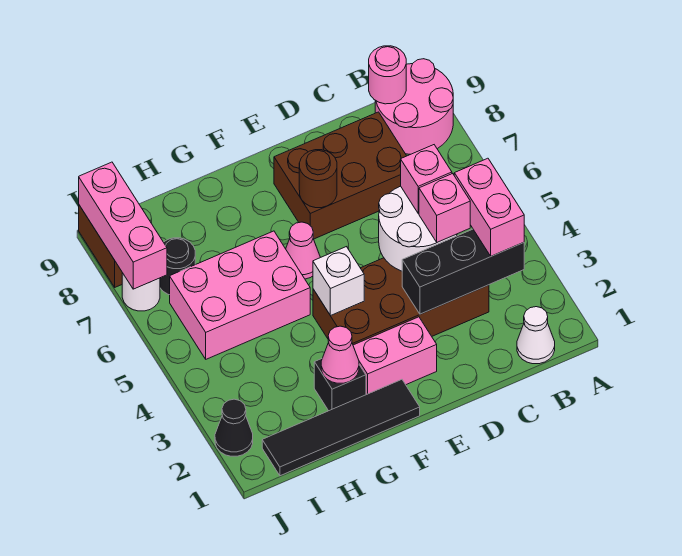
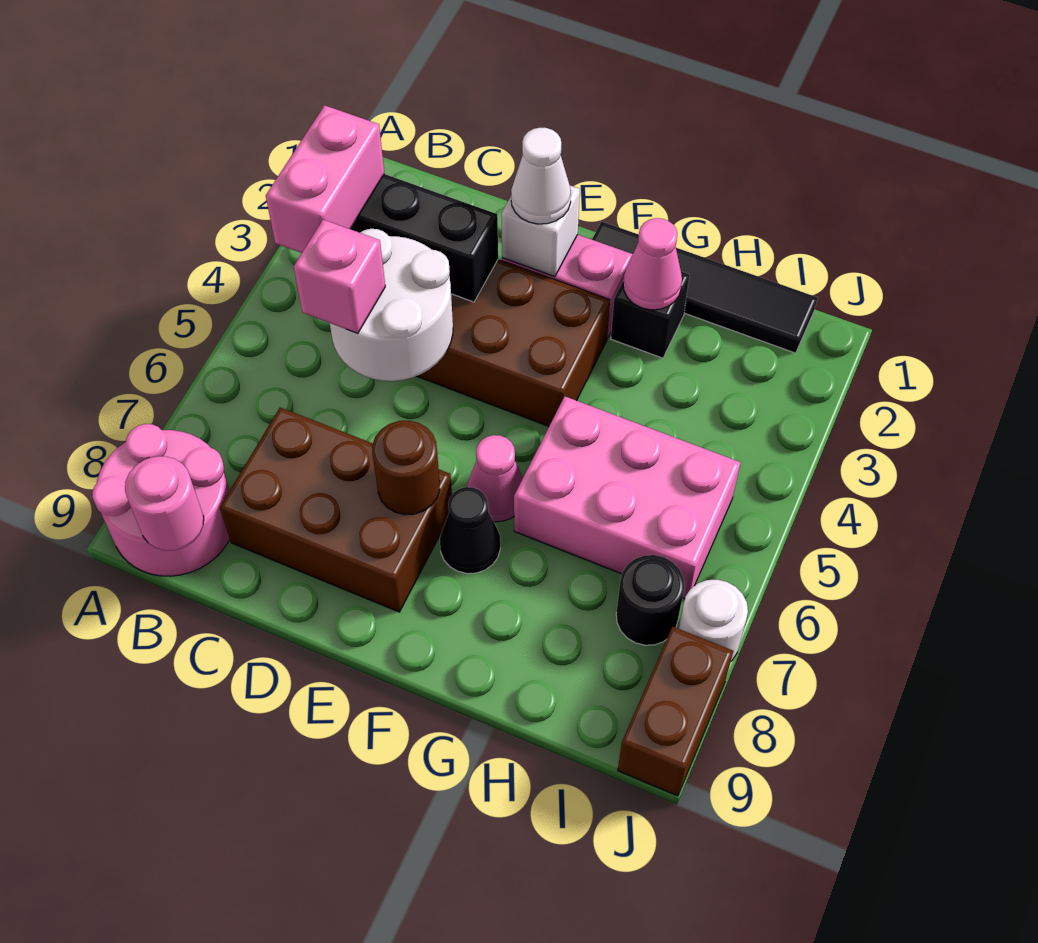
white cone B1 level 1 -> white cone E2 level 3
pink brick C4 level 3 -> none
white brick F4 level 2 -> white brick E2 level 2
black cone J2 level 1 -> black cone F7 level 1
pink brick J7:J9 level 2 -> none

